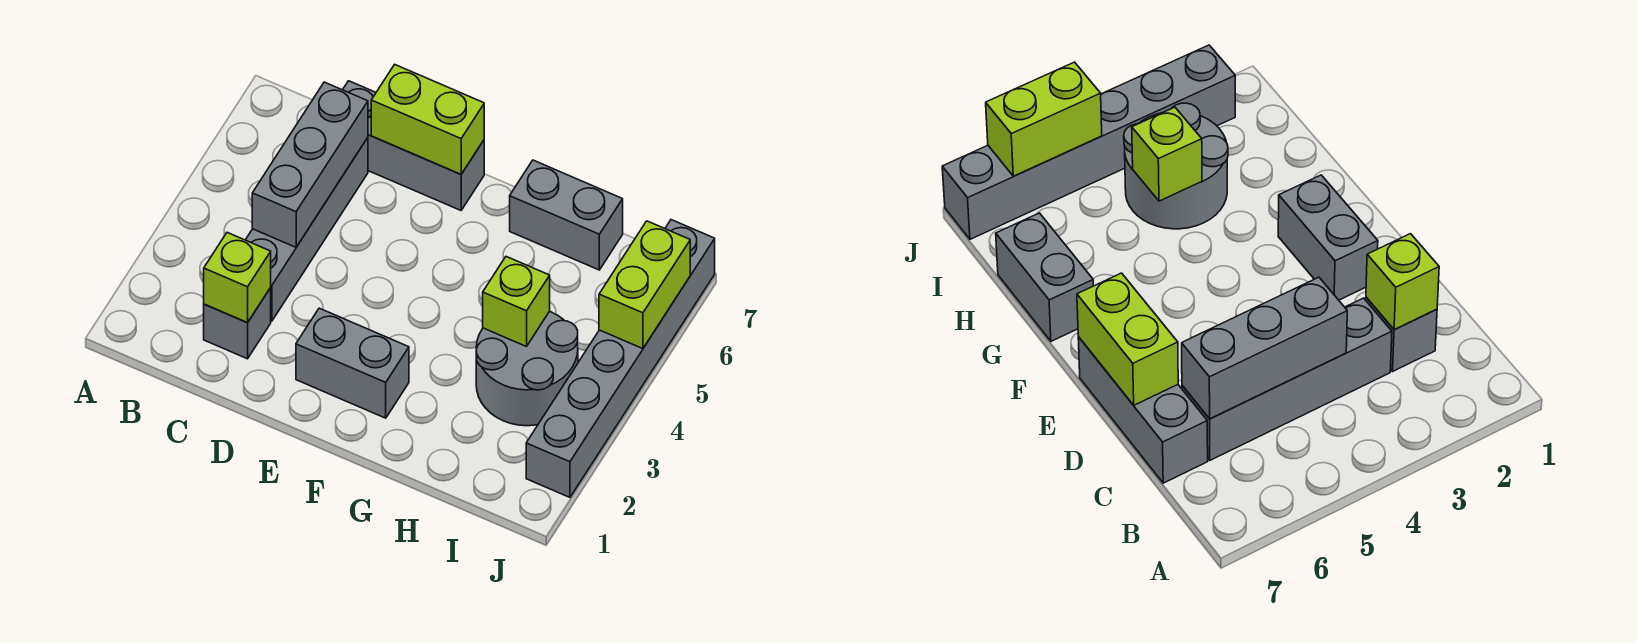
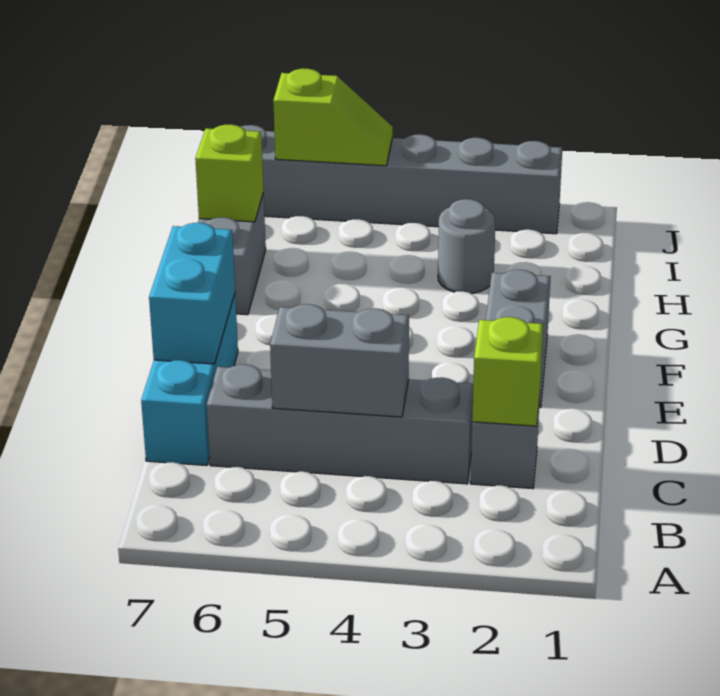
grey brick C4:C6 level 2 -> grey brick C4:C5 level 2
grey brick C7:E7 level 1 -> cyan brick C7:E7 level 1
lime brick D7:E7 level 2 -> cyan brick D7:E7 level 2
grey round brick H3:I4 level 1 -> grey round brick H3 level 1
lime brick H4 level 2 -> lime brick H7 level 2
lime brick J5:J6 level 2 -> lime slope J5:J6 level 2 top 6

